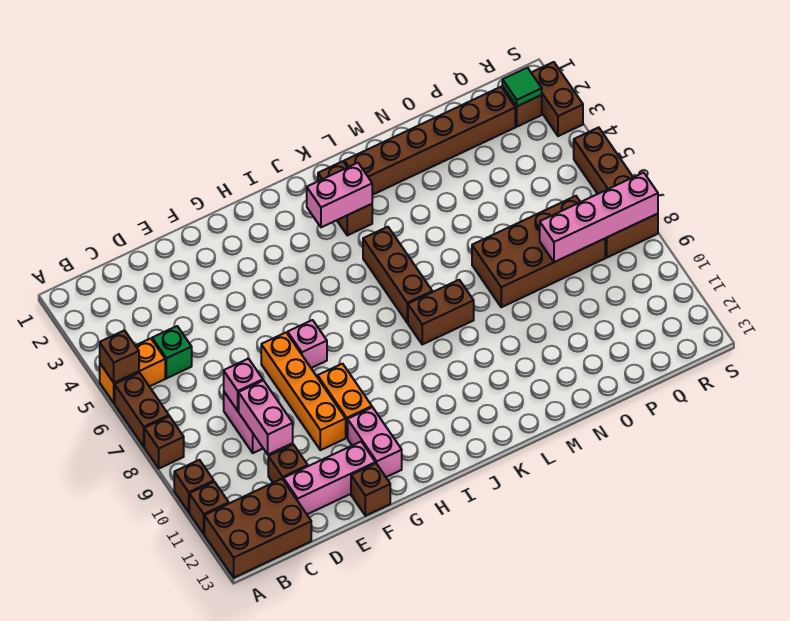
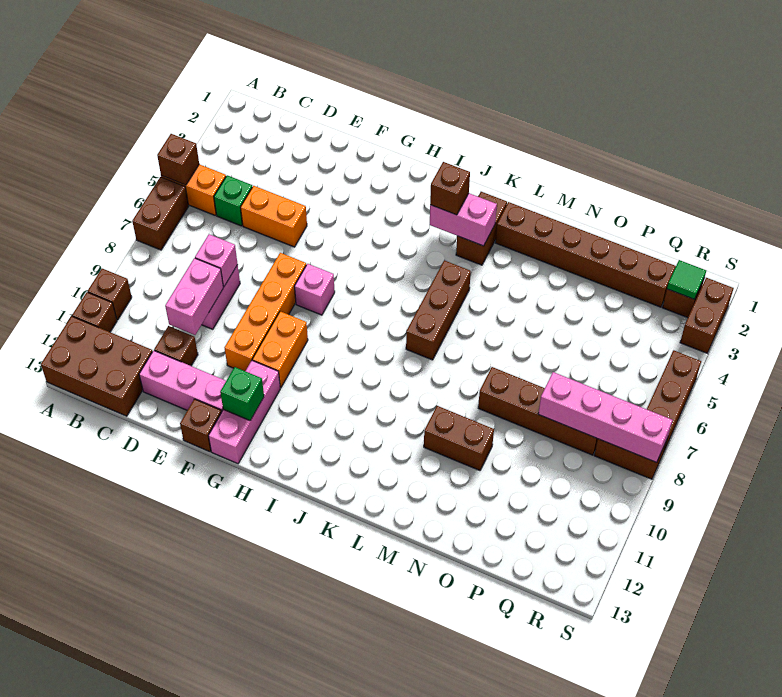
brown brick A8 level 1 -> brown brick J3 level 3
none -> orange brick D5:E5 level 1
pink brick G11:G12 level 1 -> pink brick G11:G13 level 1
none -> green brick G12 level 2
brown brick K8:L8 level 1 -> brown brick M10:N10 level 1
brown brick N7:Q8 level 1 -> brown brick N8:Q8 level 1

